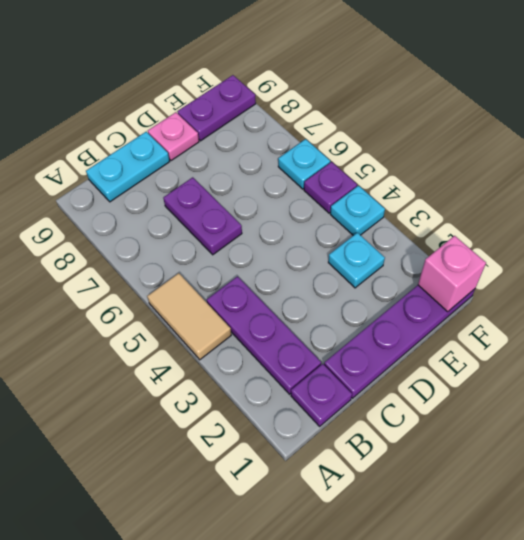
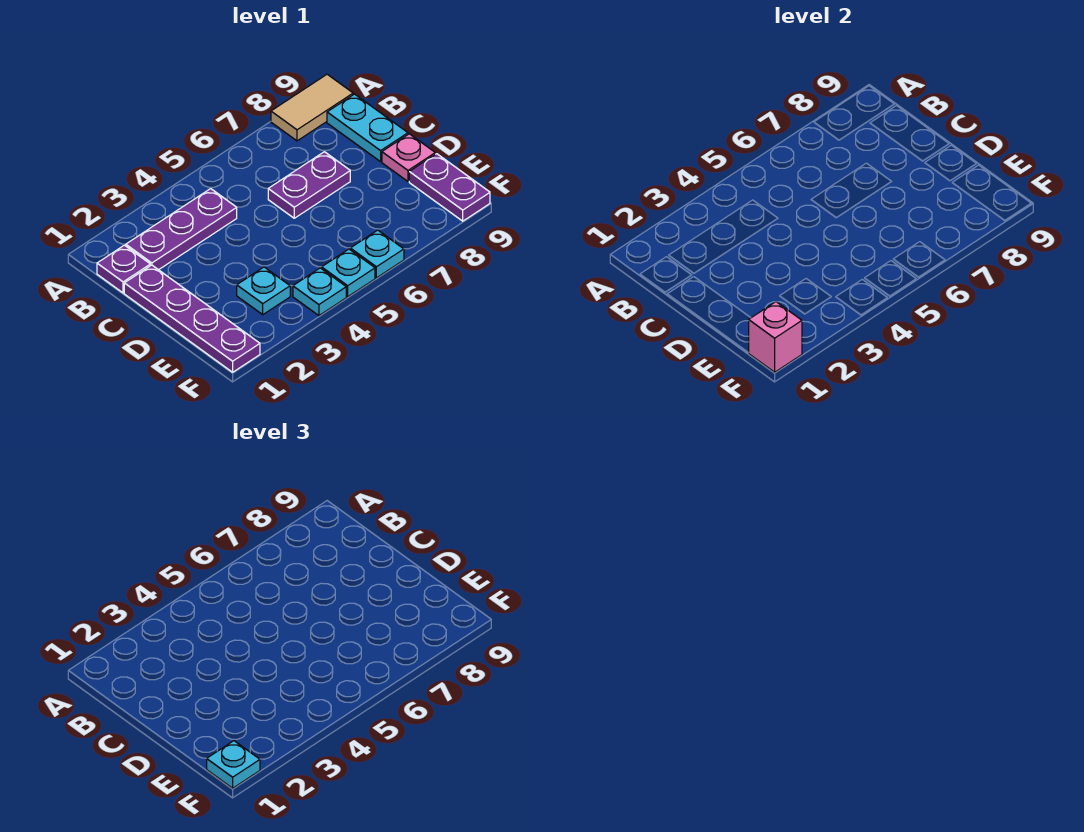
tan tile A4:A5 level 1 -> tan tile A8:A9 level 1
none -> cyan plate F1 level 3
purple plate F5 level 1 -> cyan plate F5 level 1

